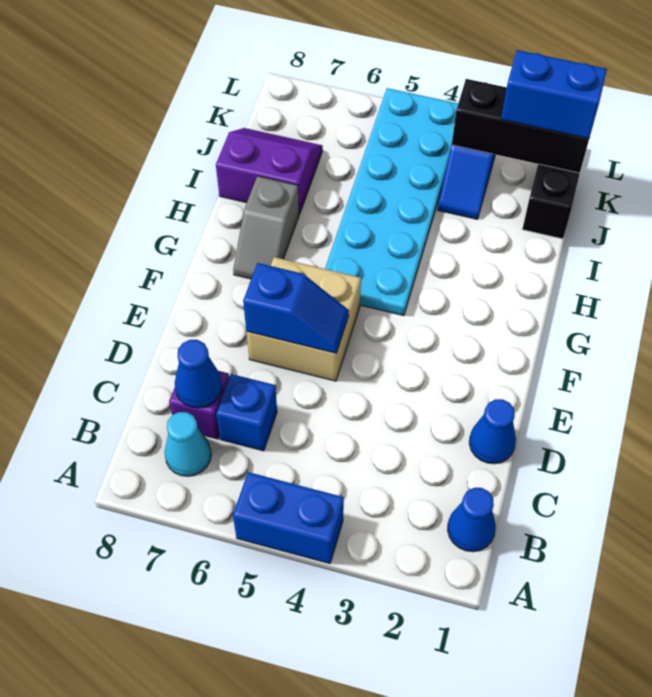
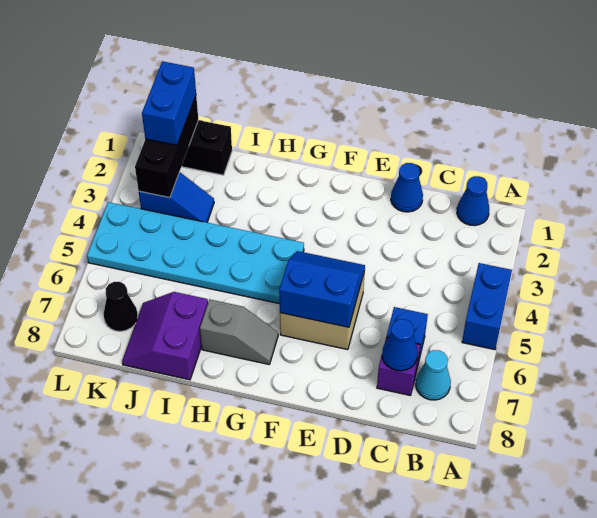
blue slope E5:E6 level 2 top 6 -> blue slope E5:F6 level 2 top 6
none -> black cone K7 level 1

